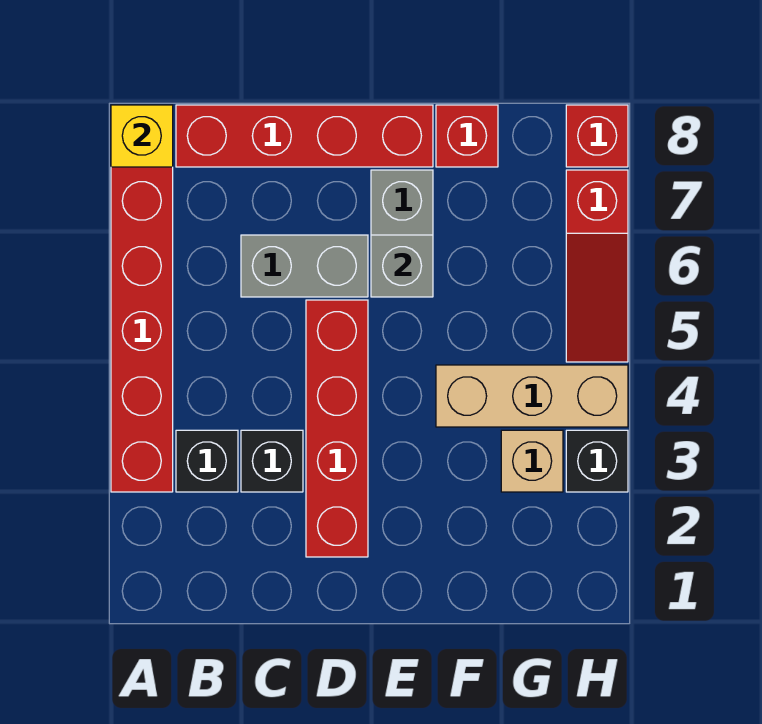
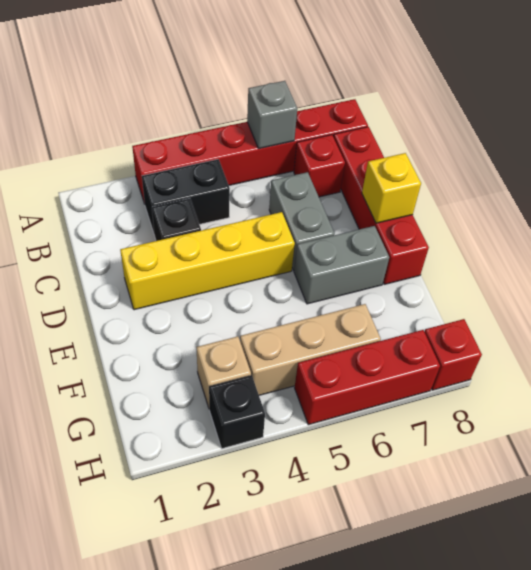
yellow brick A8 level 2 -> yellow brick D8 level 2
black brick B3 level 1 -> black brick B3:B4 level 1
red brick D2:D5 level 1 -> yellow brick D2:D5 level 1
grey brick E6 level 2 -> grey brick A6 level 2
tan brick F4:H4 level 1 -> tan brick G4:G6 level 1
red brick F8 level 1 -> red brick B7 level 1
red slope H5:H7 level 1 top 7 -> red brick H5:H7 level 1

